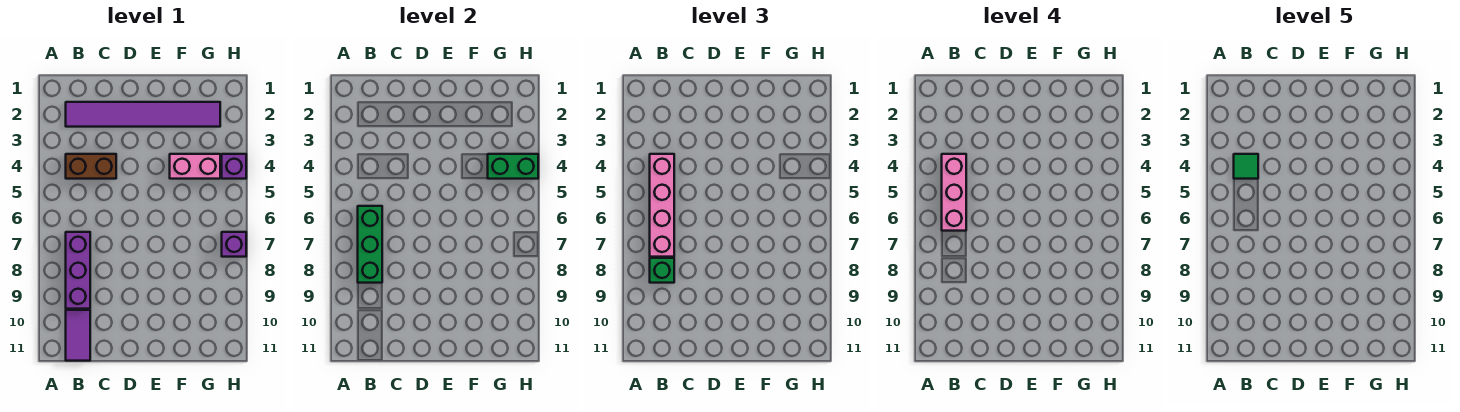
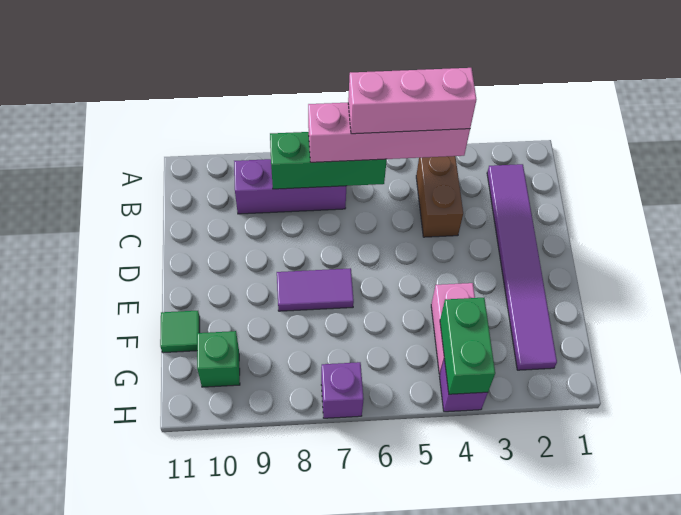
green tile B4 level 5 -> green tile F11 level 1
green brick B8 level 3 -> green brick G10 level 1
purple tile B10:B11 level 1 -> purple tile E7:E8 level 1

